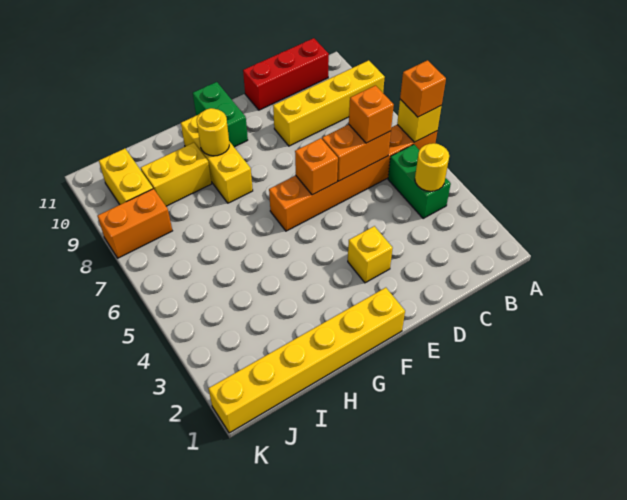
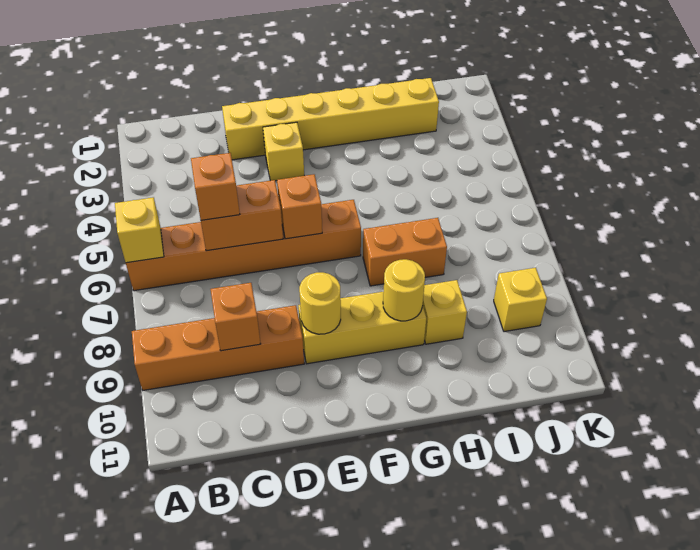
orange brick A6 level 3 -> orange brick C9 level 2
yellow brick A9:D9 level 1 -> orange brick A9:D9 level 1
green brick B4:B5 level 1 -> none
yellow round brick B4 level 2 -> yellow round brick E9 level 2
red brick B11:D11 level 1 -> none
yellow brick F1:K1 level 1 -> yellow brick D2:I2 level 1
green brick F10:F11 level 1 -> none
yellow brick G8:G10 level 1 -> yellow brick E9:G9 level 1
yellow brick H9:I9 level 1 -> yellow brick H9 level 1
orange brick J8:K8 level 1 -> orange brick G7:H7 level 1
yellow brick J9:J10 level 1 -> yellow brick J9 level 1

